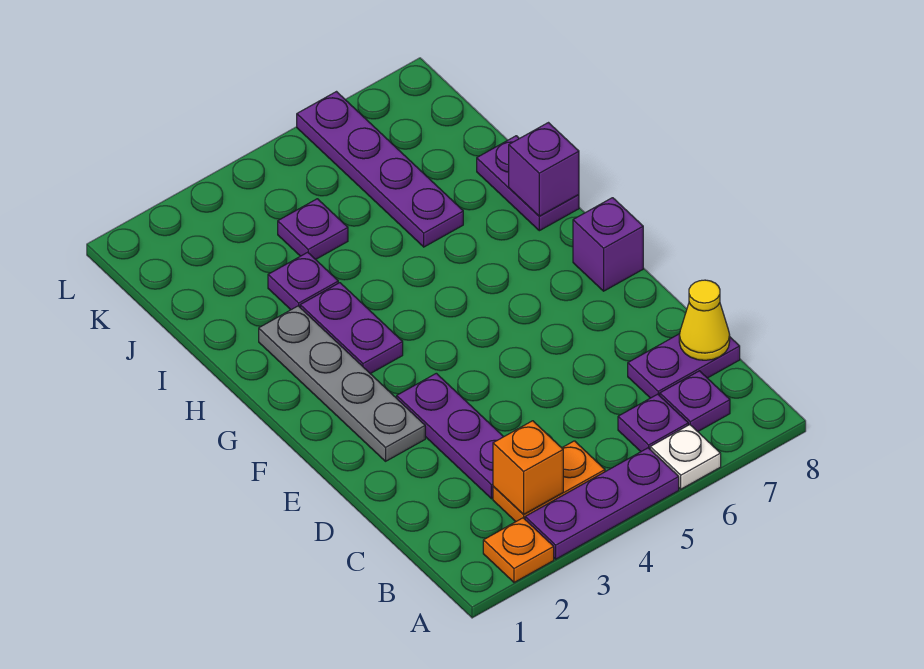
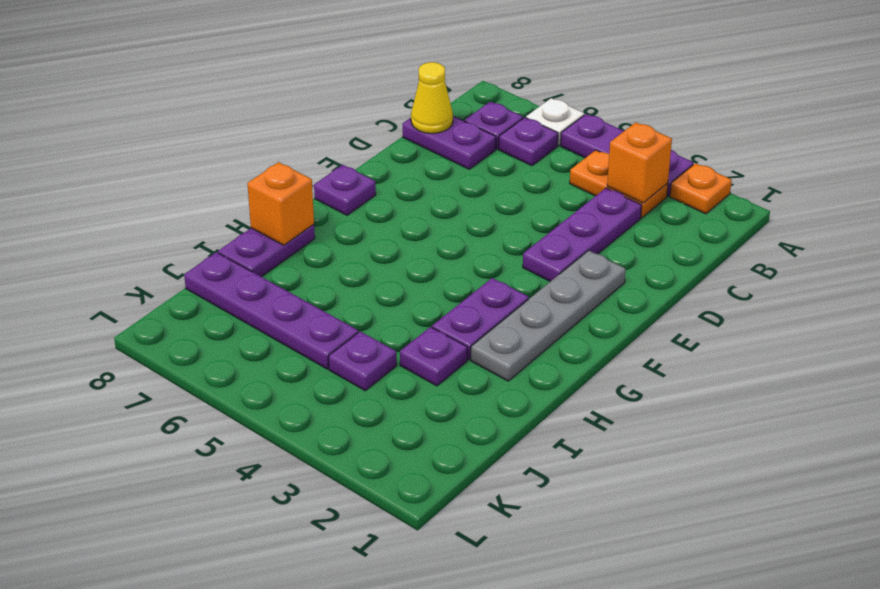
purple brick F8 level 1 -> purple plate F8 level 1
purple brick H8 level 2 -> orange brick H8 level 2
purple plate I6:L6 level 1 -> purple plate J5:J8 level 1

